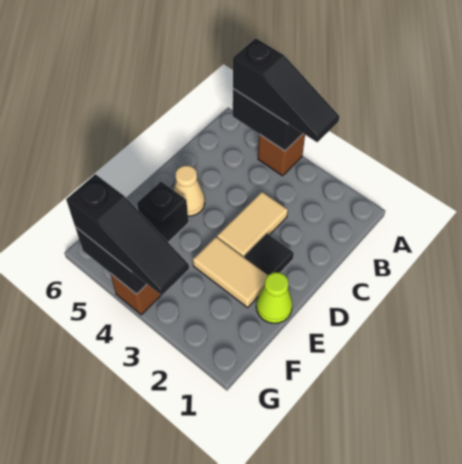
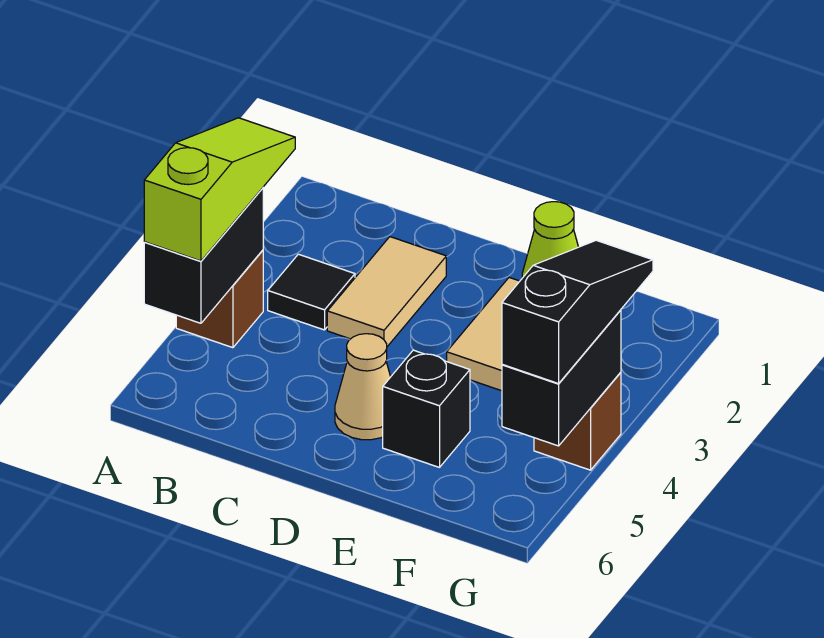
black slope A3:A5 level 3 top 5 -> lime slope A3:A5 level 3 top 5
tan tile C3:D3 level 1 -> tan tile C2:C3 level 1
black tile D2 level 1 -> black tile B3 level 1

